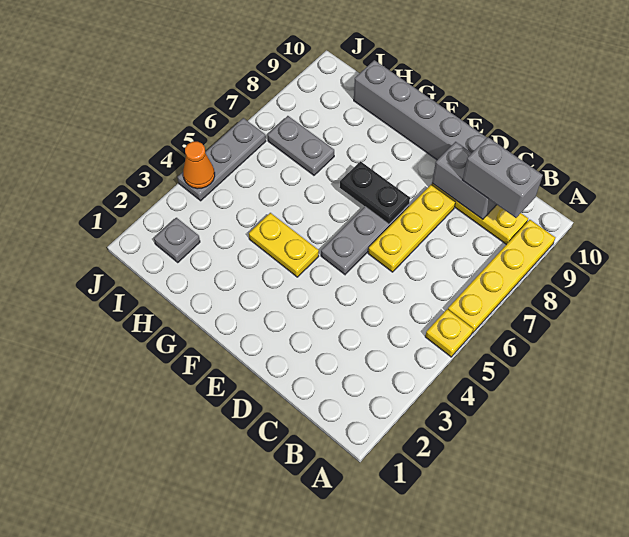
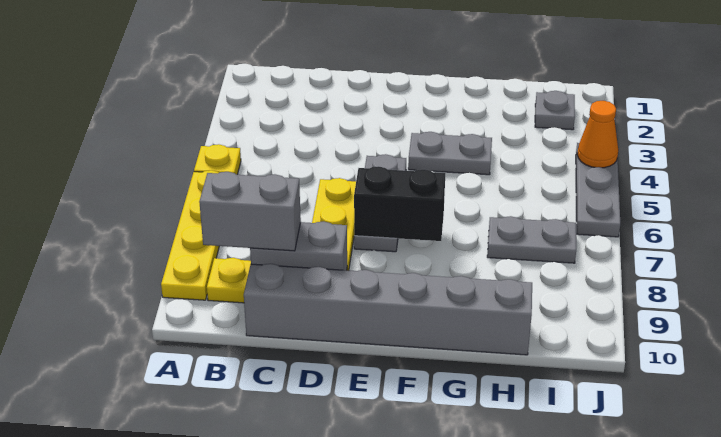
black plate E7:F7 level 2 -> black brick E7:F7 level 2
yellow plate F4:G4 level 1 -> grey plate F4:G4 level 1

